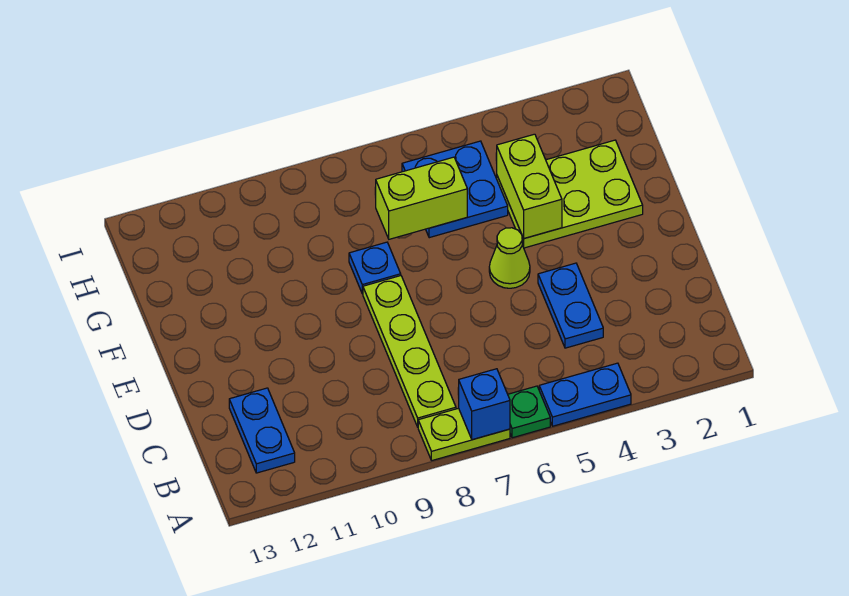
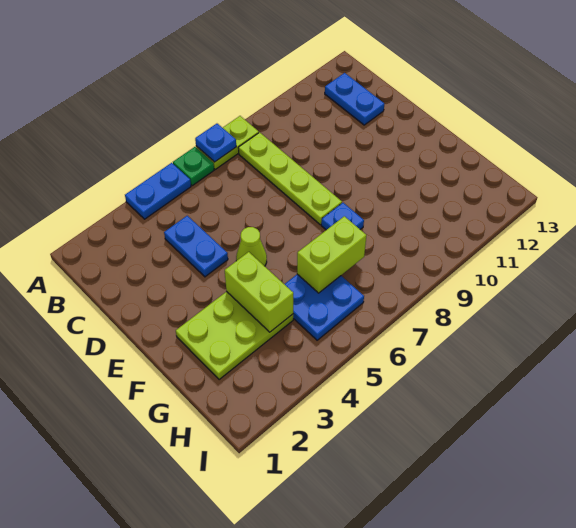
blue brick A7 level 2 -> blue plate A7 level 2

